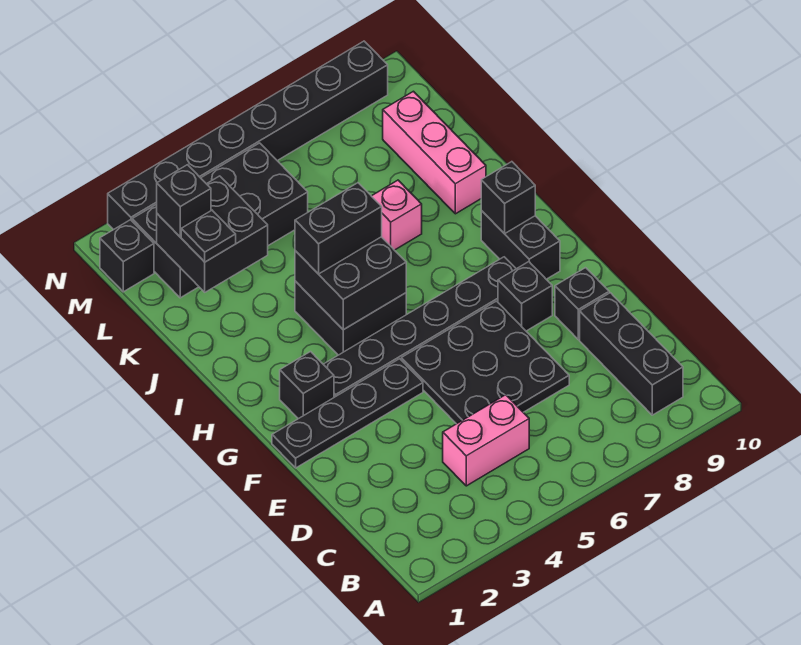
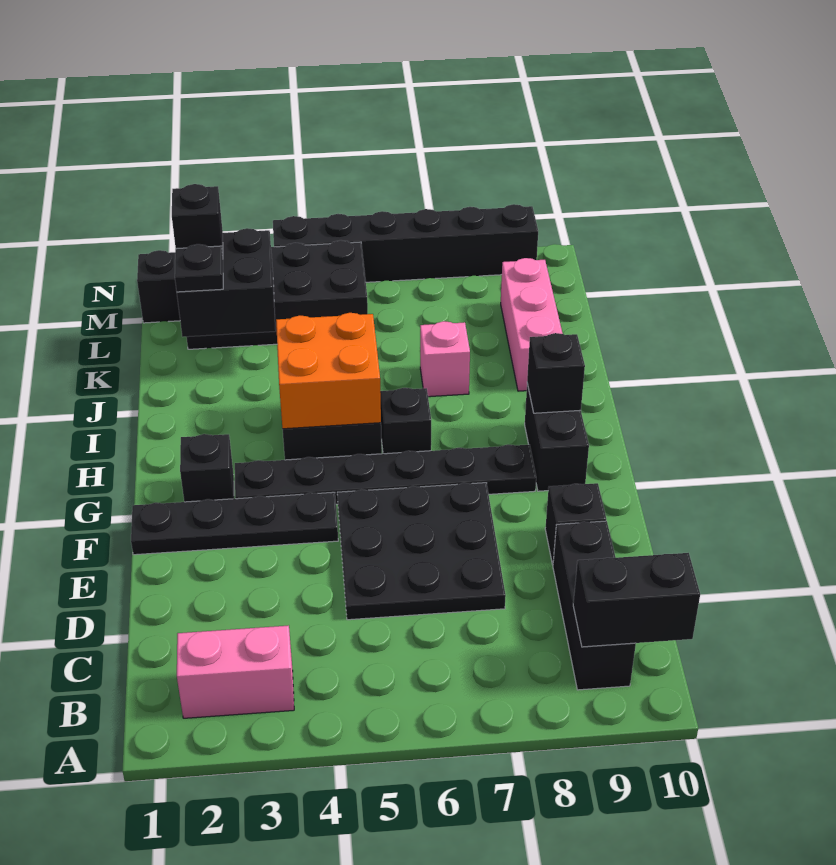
pink brick C4:C5 level 1 -> pink brick B2:B3 level 1
black brick F8 level 1 -> black brick H6 level 1
black brick H4:I5 level 2 -> orange brick H4:I5 level 2
black brick I4:I5 level 3 -> black brick B9:B10 level 2
black brick N2:N9 level 1 -> black brick N4:N9 level 1

